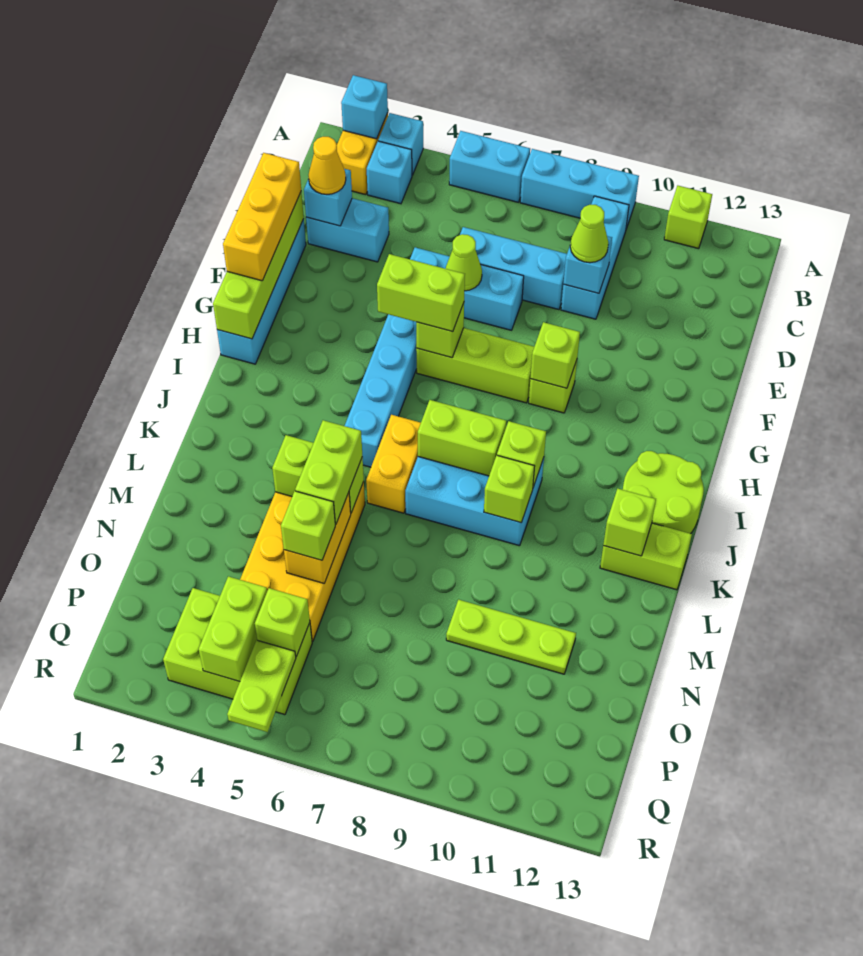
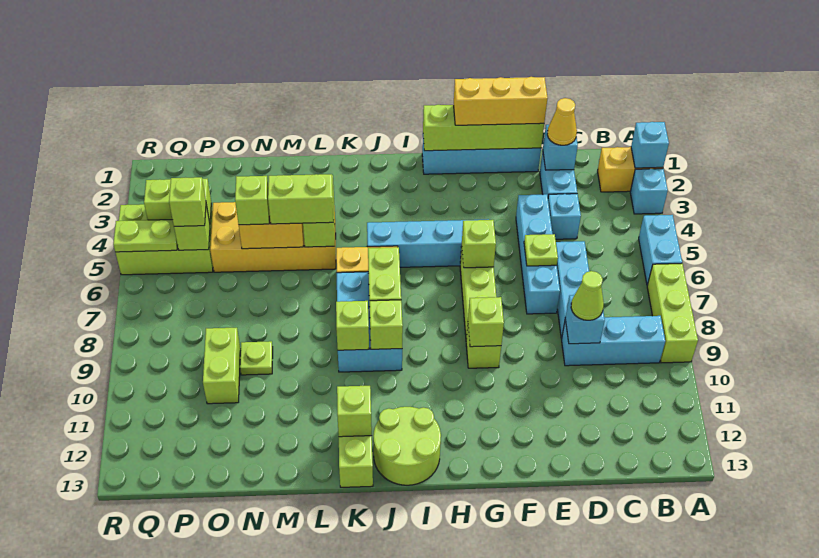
cyan brick A7:A9 level 1 -> lime brick A7:A9 level 1
lime brick A11 level 1 -> lime brick P5 level 3
cyan brick B3 level 1 -> cyan brick D4 level 1
cyan brick E5:E7 level 1 -> cyan brick E4:E7 level 1
lime cone E6 level 2 -> lime plate E6 level 2
lime brick G5:G6 level 3 -> lime brick O9:O10 level 1
lime plate N9:N11 level 1 -> lime plate N9 level 1
lime brick P3:Q5 level 1 -> lime brick P4:R5 level 1

